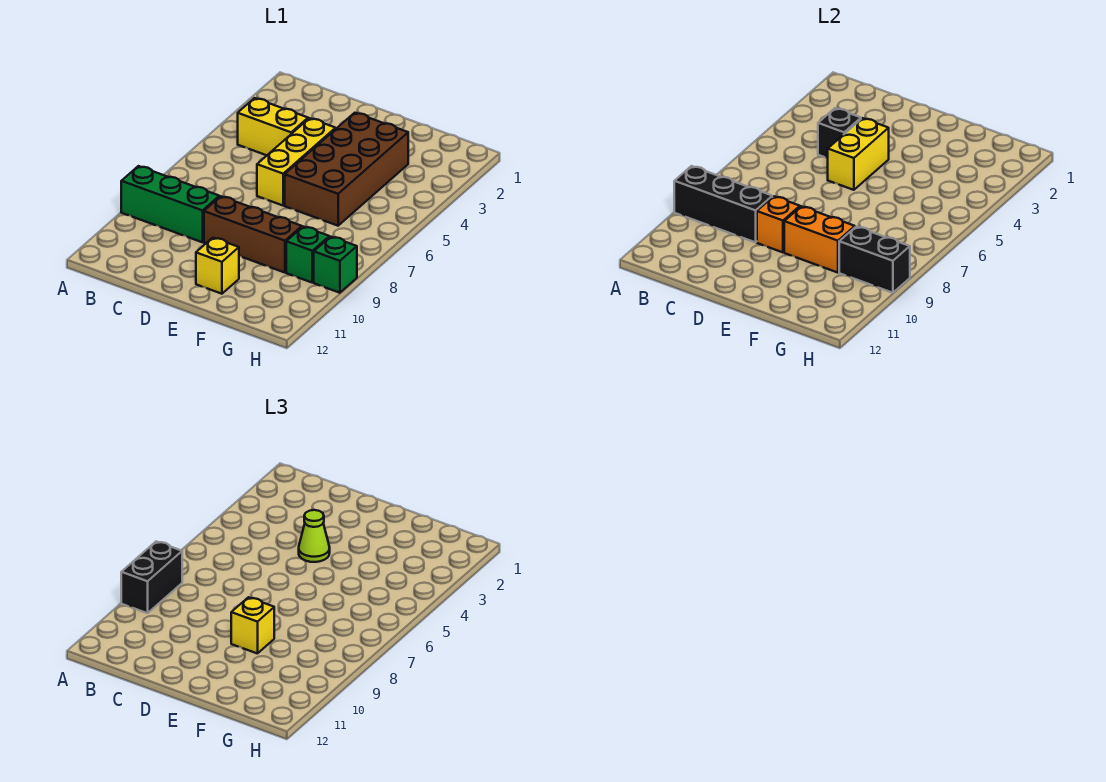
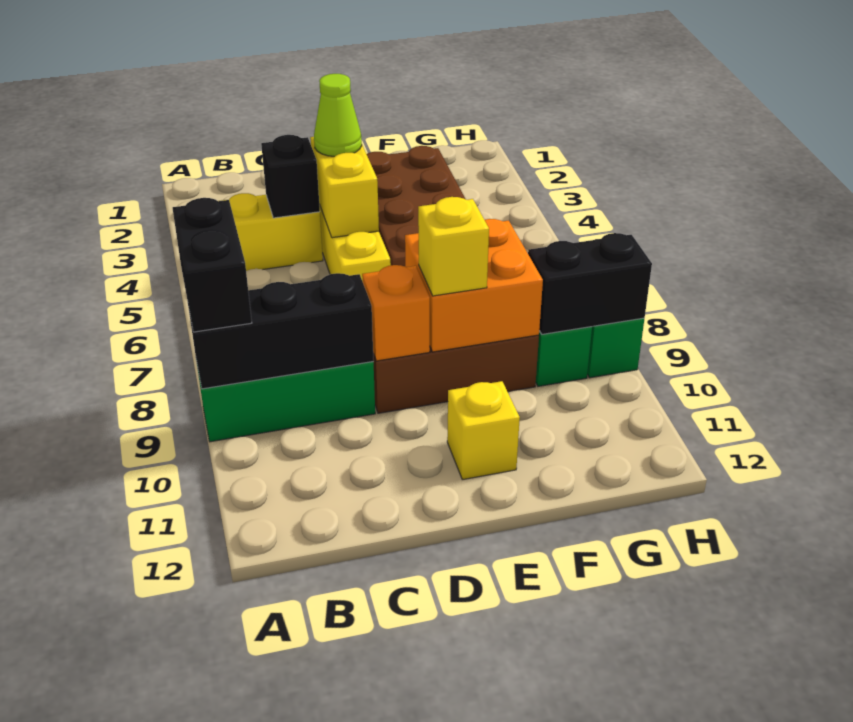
orange brick E9:F9 level 2 -> orange brick E8:F9 level 2

